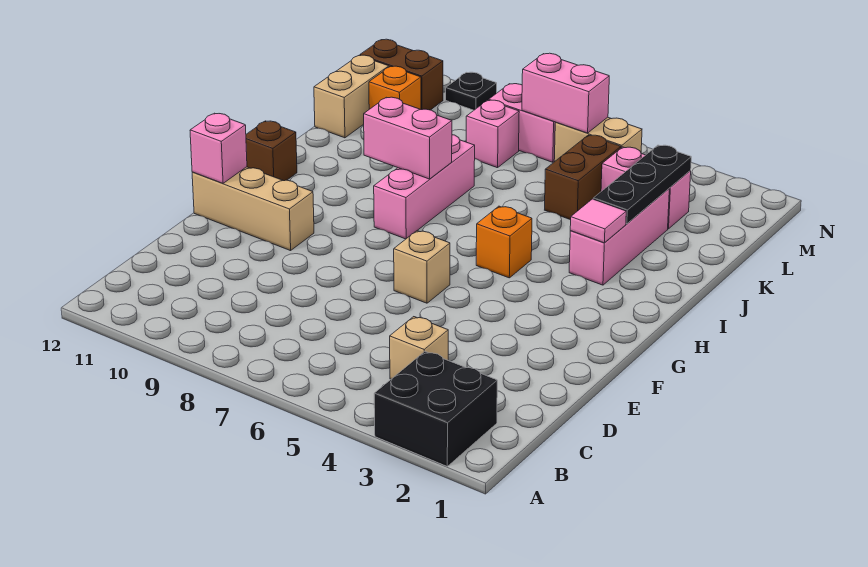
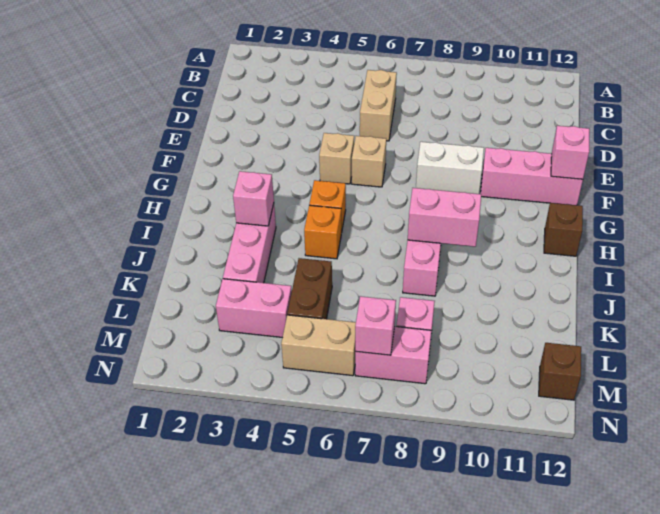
black brick A2:B3 level 1 -> none
tan brick C4 level 1 -> tan brick F5 level 1
none -> white brick F8:F9 level 1
tan brick F10:F12 level 1 -> pink brick F10:F12 level 1
pink tile I3 level 2 -> pink brick I3 level 2
black plate J3:L3 level 2 -> none
tan brick K12:L12 level 1 -> tan brick C6:D6 level 1
orange brick L11 level 1 -> orange brick I5 level 1
pink brick M6:M7 level 2 -> pink brick M7 level 2
brown brick M11:M12 level 1 -> brown brick M12 level 1
black plate N10 level 1 -> none

